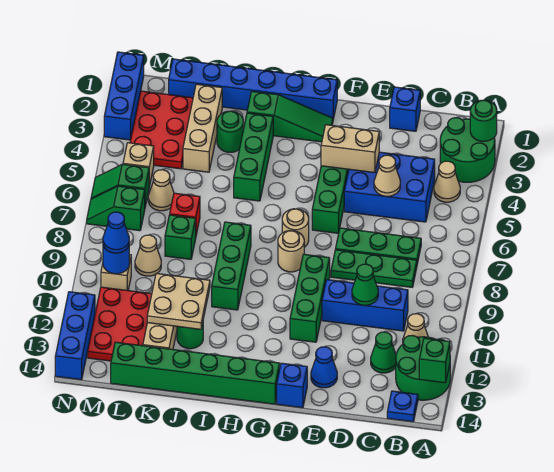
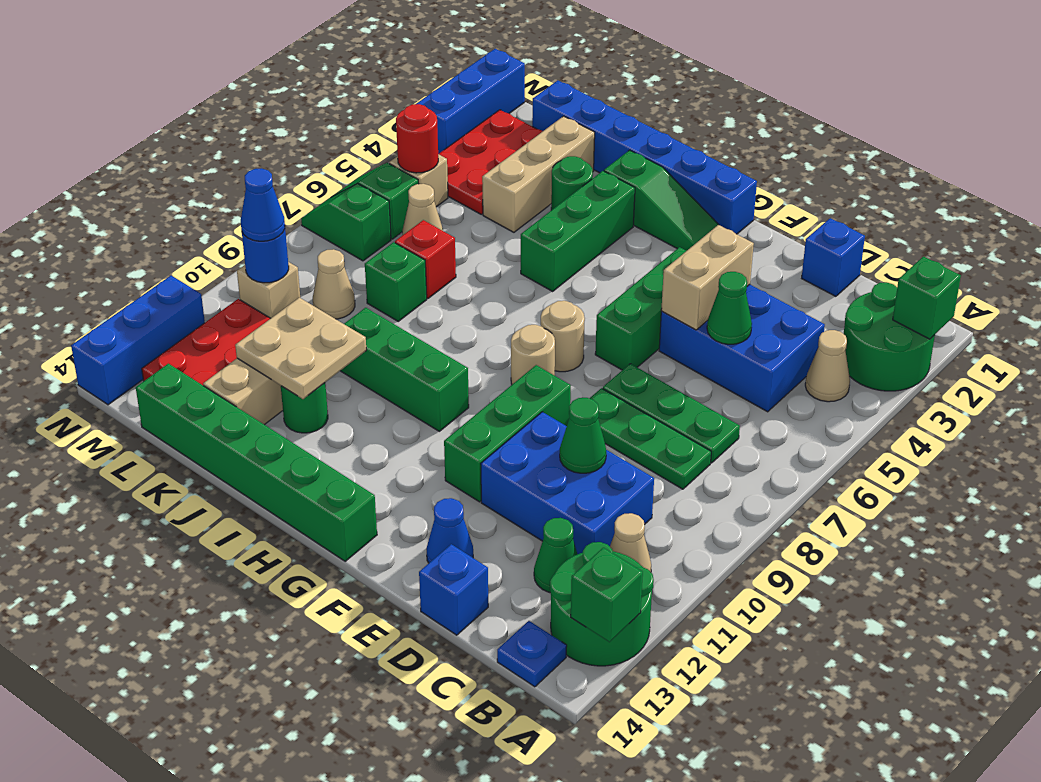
green round brick A2 level 2 -> green brick A2 level 2
blue brick C10:E10 level 1 -> blue brick C10:E11 level 1
tan cone D5 level 2 -> green cone D5 level 2
tan brick E4:F4 level 2 -> tan brick E4:E5 level 2
blue brick F14 level 1 -> blue brick D14 level 1
green brick I8:I10 level 1 -> green brick H10:J10 level 1
none -> red round brick M5 level 2

